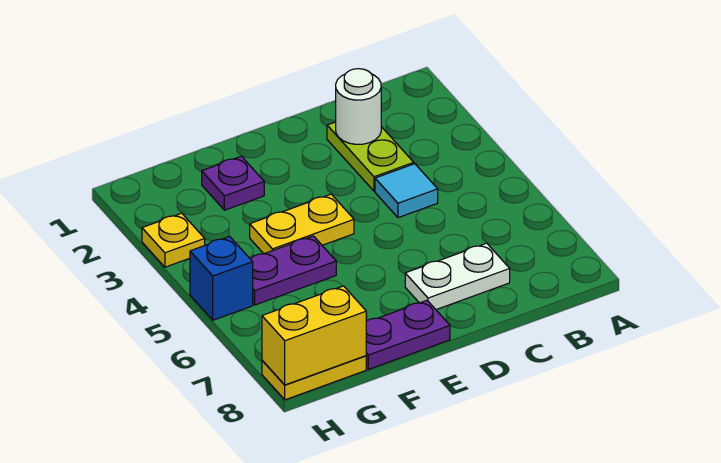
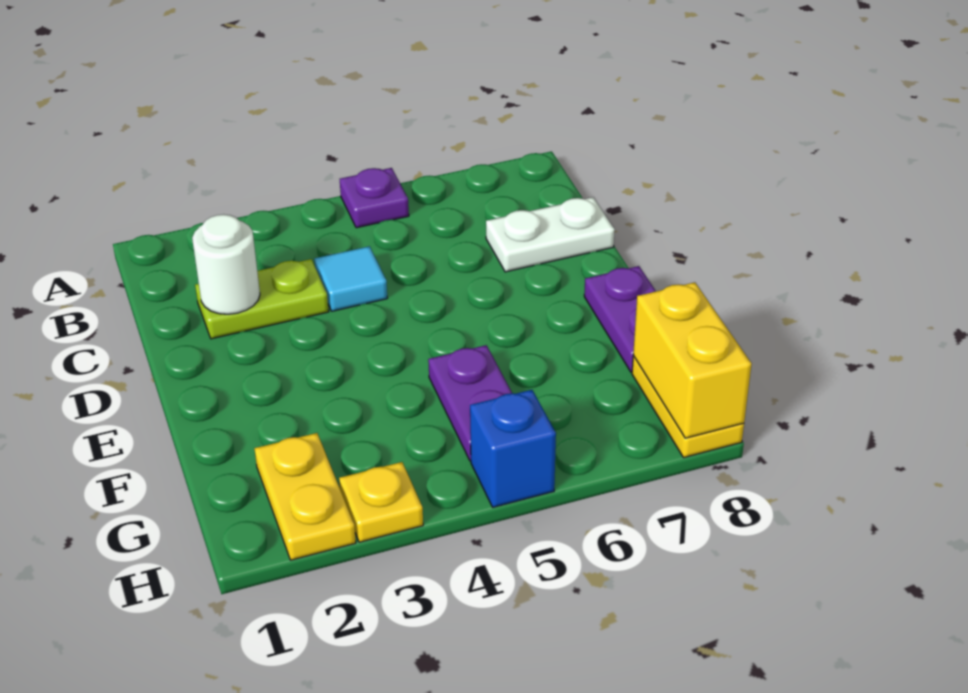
white plate C7:D7 level 1 -> white plate C7:C8 level 1
yellow plate E4:F4 level 1 -> yellow plate G2:H2 level 1
purple plate F2 level 1 -> purple plate A5 level 1

